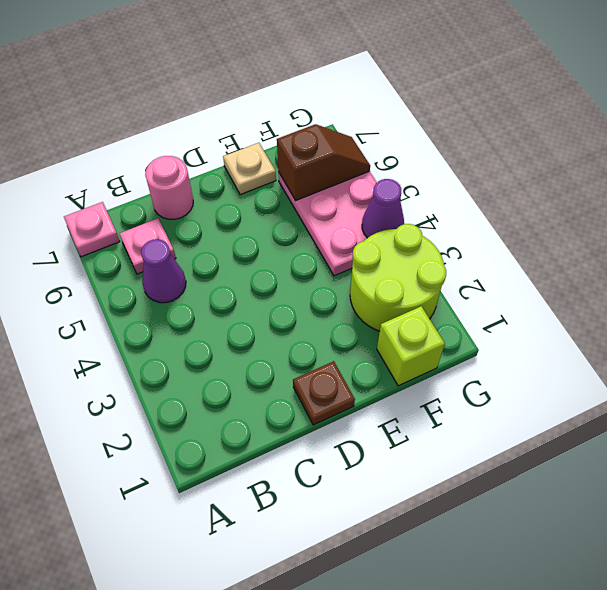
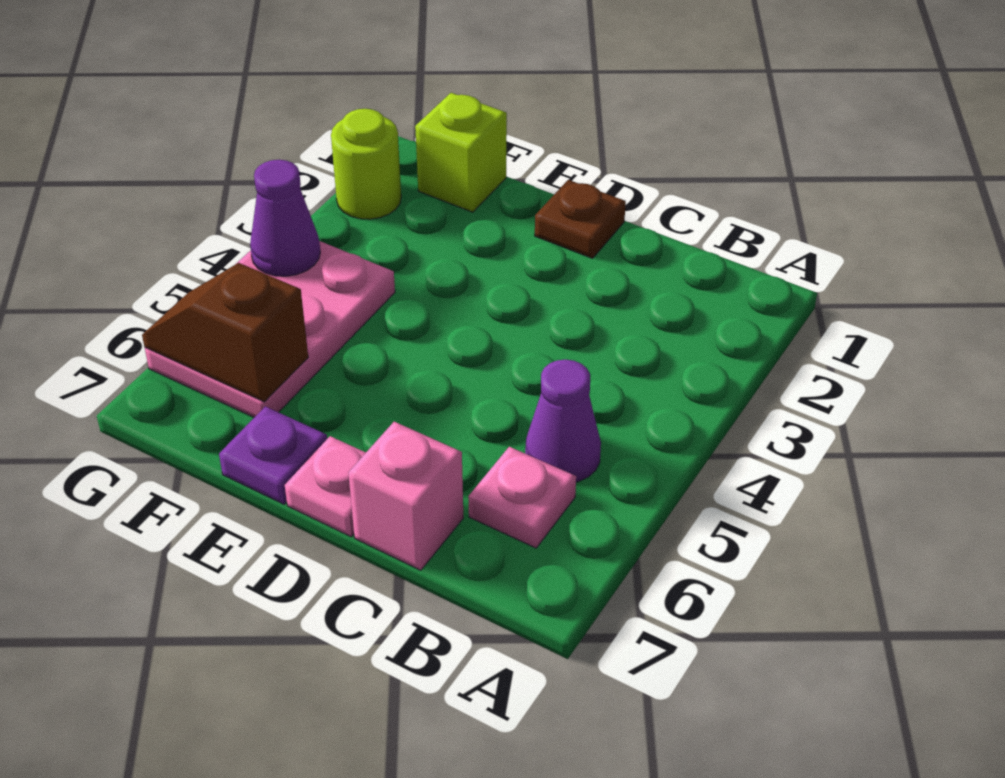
pink plate A7 level 1 -> pink plate D7 level 1
pink round brick C7 level 1 -> pink brick C7 level 1
tan plate E7 level 1 -> purple plate E7 level 1
lime round brick F2:G3 level 1 -> lime round brick G2 level 1

